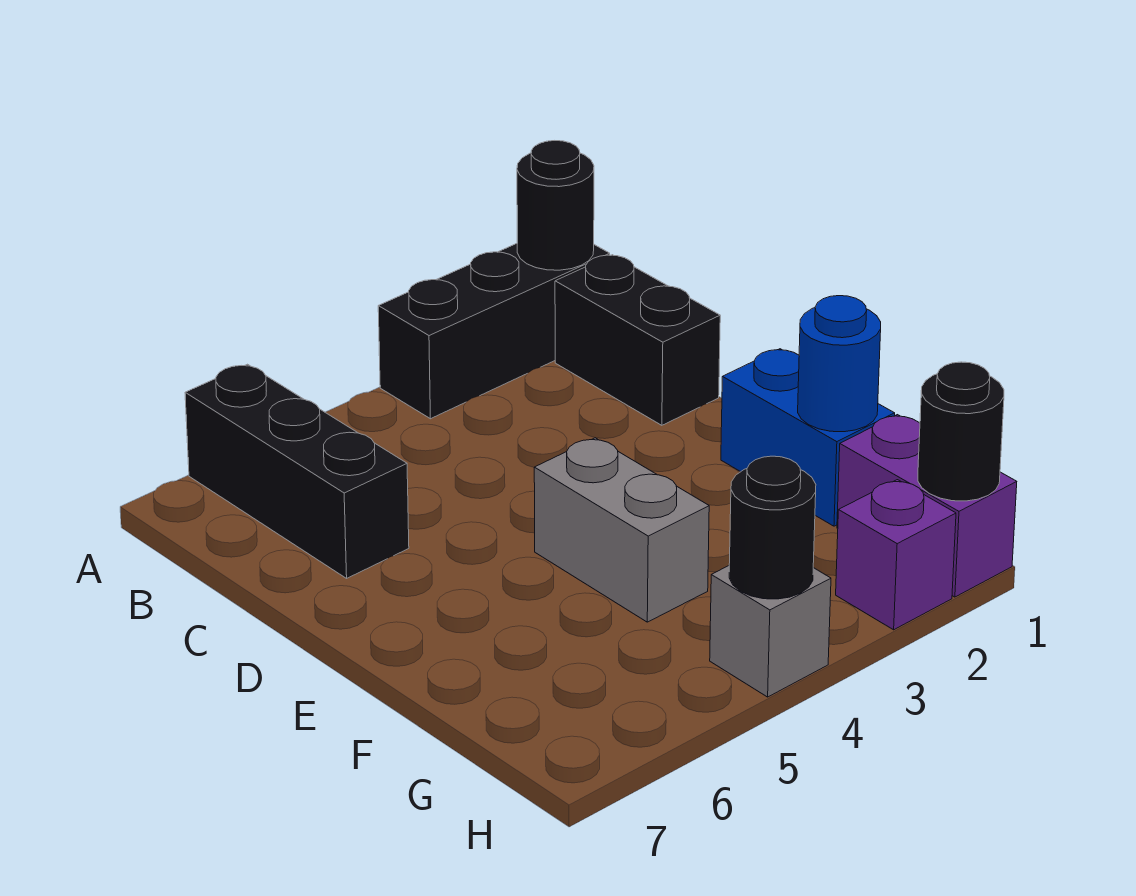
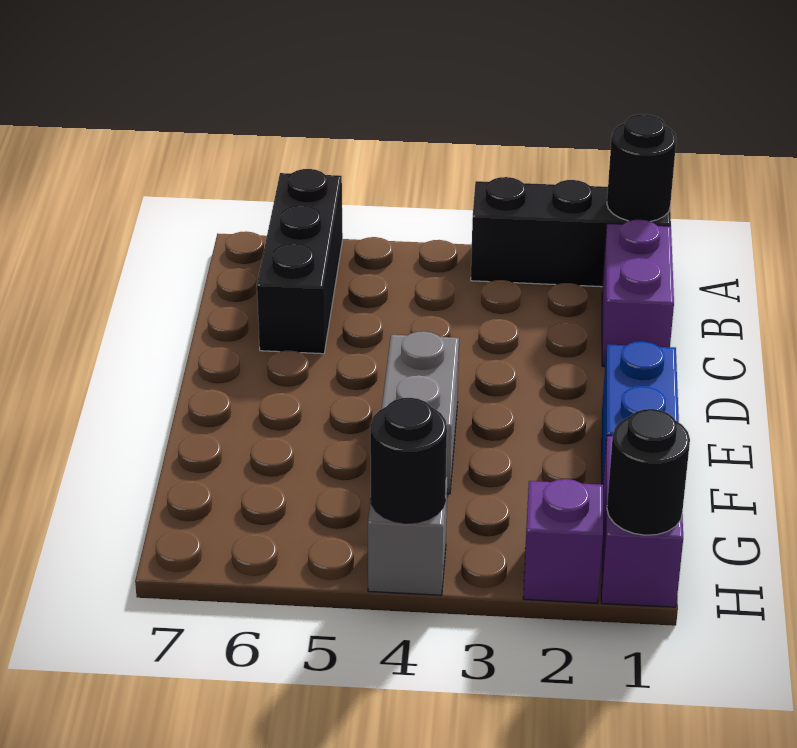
black brick B1:C1 level 1 -> purple brick B1:C1 level 1
blue round brick F1 level 2 -> none

